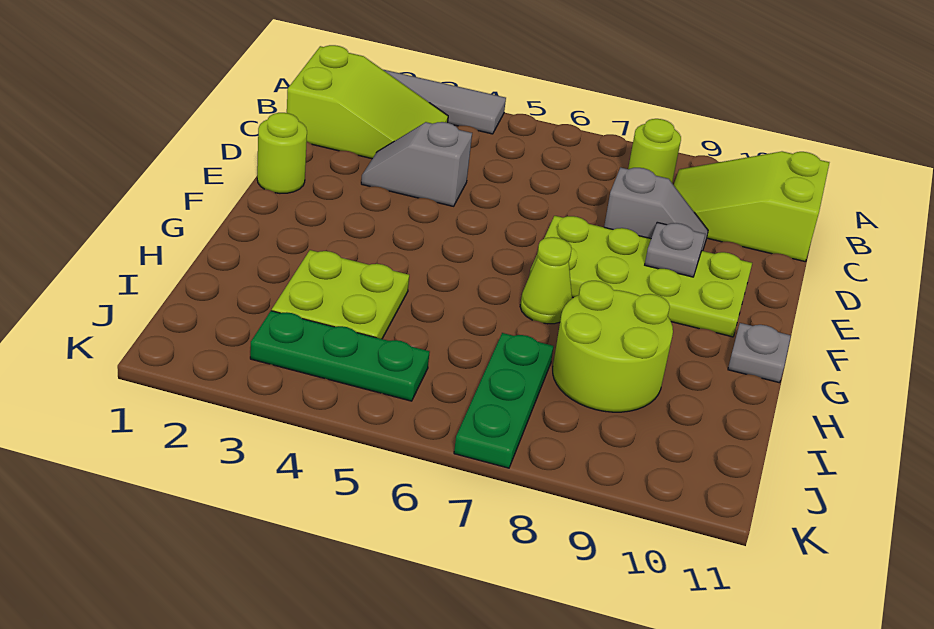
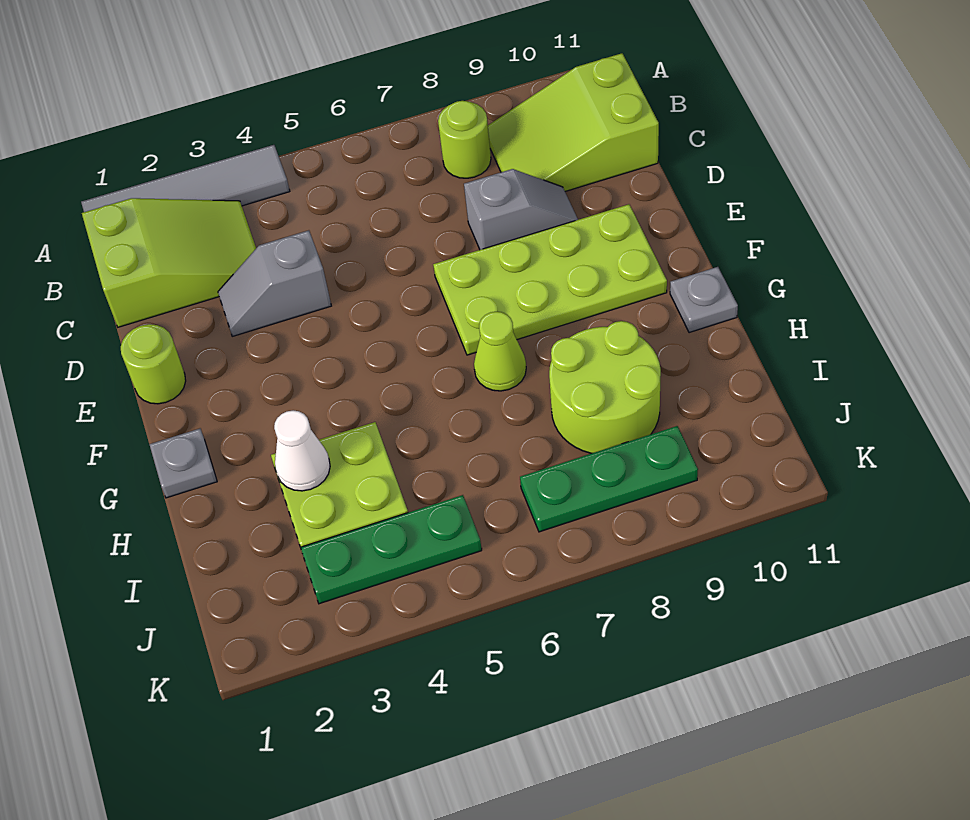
grey plate E9 level 2 -> grey plate G1 level 1
none -> white cone H3 level 2
green plate I7:K7 level 1 -> green plate J7:J9 level 1

